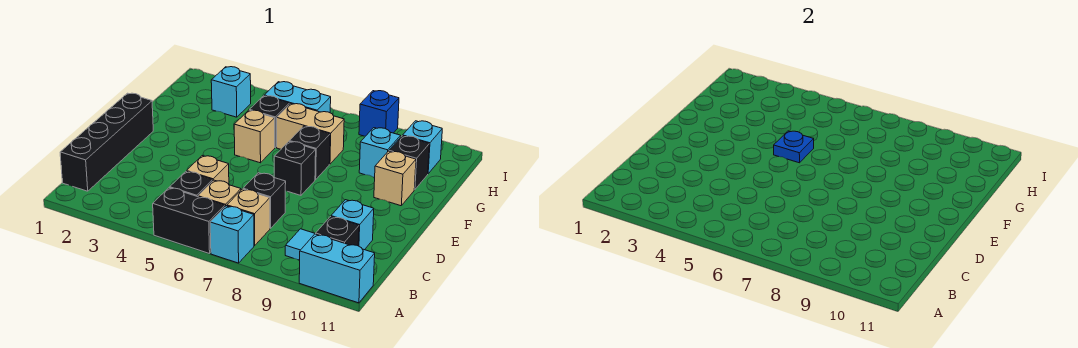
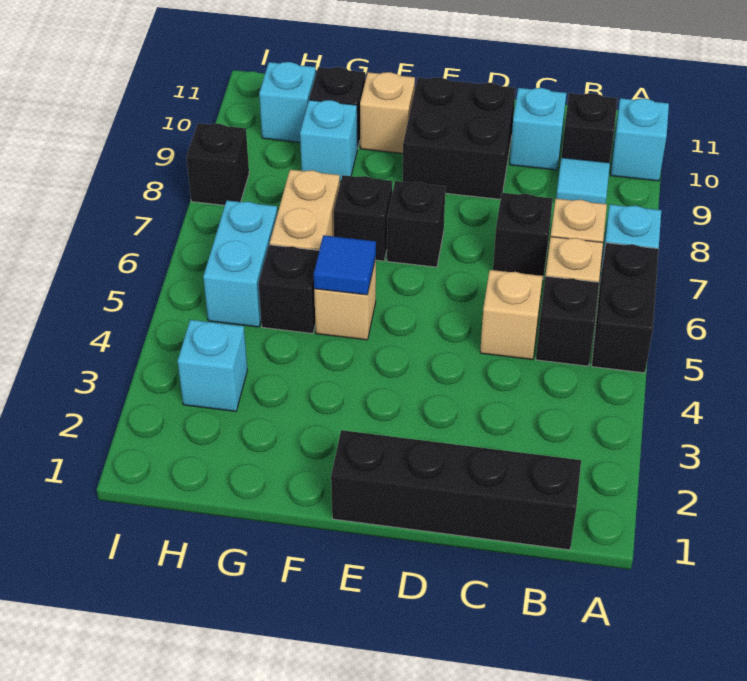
cyan brick A10:A11 level 1 -> cyan brick A10 level 1
none -> black brick D9:E10 level 1
blue plate F5 level 2 -> blue tile F5 level 2
blue brick I8 level 1 -> black brick I8 level 1

